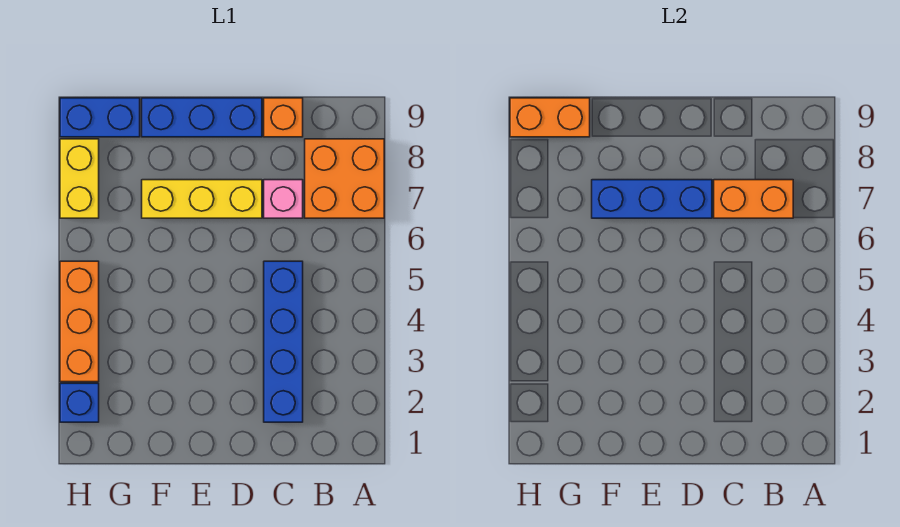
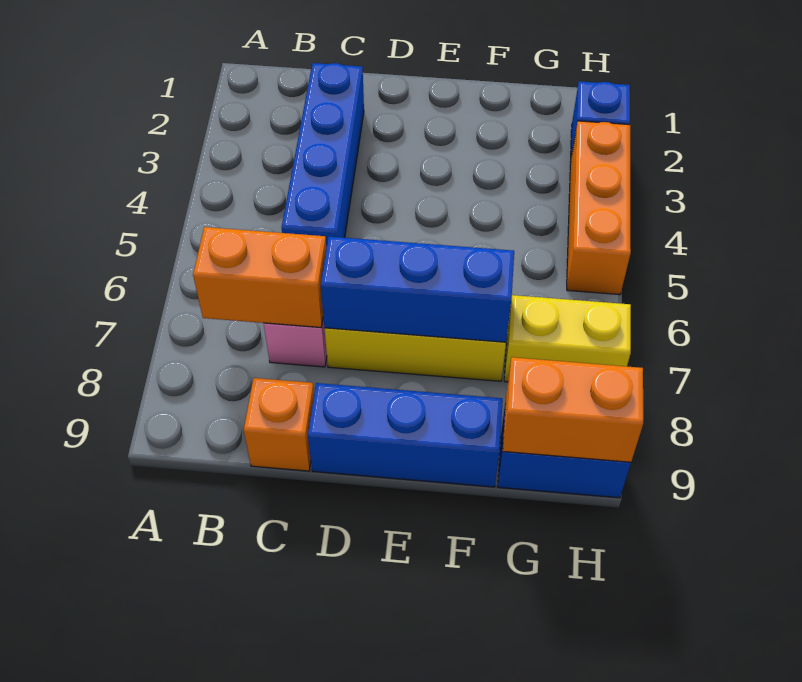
orange brick A7:B8 level 1 -> none
yellow brick H7:H8 level 1 -> yellow brick G7:H7 level 1

